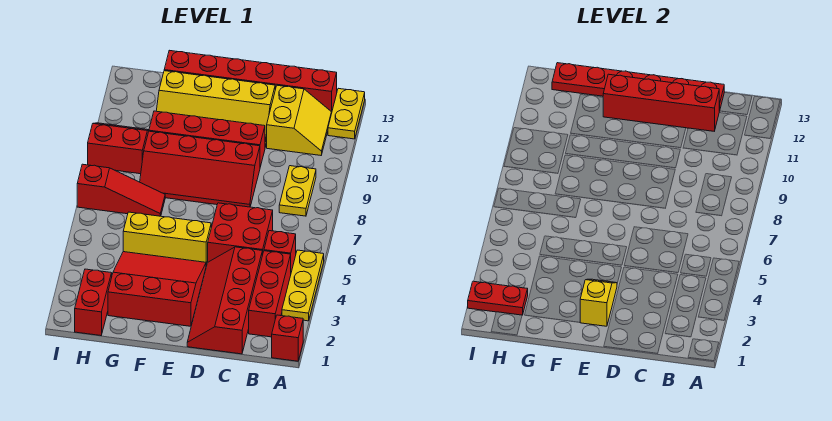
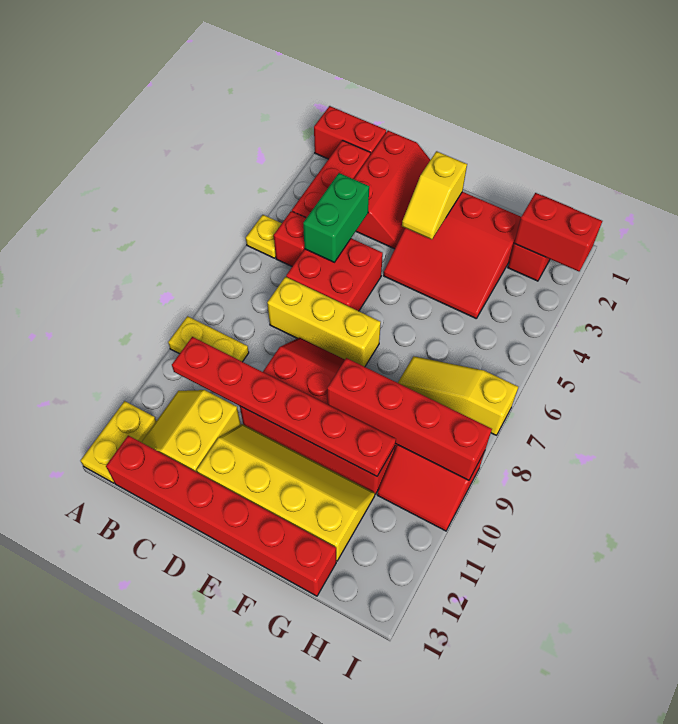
red brick A1 level 1 -> red brick A1:B1 level 1
yellow plate A3:A5 level 1 -> yellow plate A5 level 1
yellow plate B8:B9 level 1 -> yellow plate A9:B9 level 1
red slope C1:D4 level 1 top C -> red slope C1:D3 level 1 top C
none -> green brick C4:C5 level 2
red brick C12:F12 level 2 -> red brick F9:I9 level 2
red plate C13:H13 level 2 -> red plate B10:G10 level 2
yellow brick E5:G5 level 1 -> yellow brick C7:E7 level 1
red slope G7:I7 level 1 top I -> yellow slope G7:I7 level 1 top I
red plate H2:I2 level 2 -> red brick H2:I2 level 2

